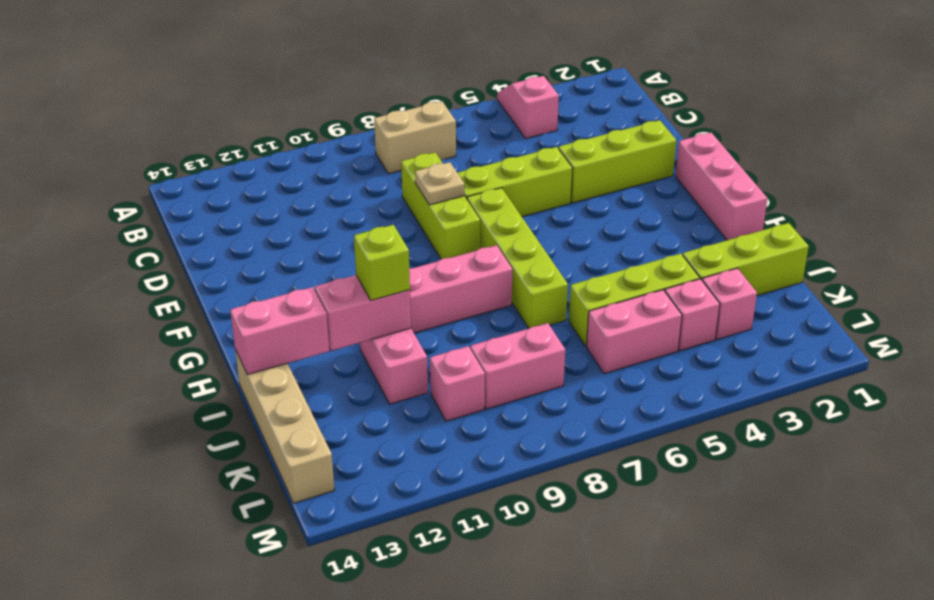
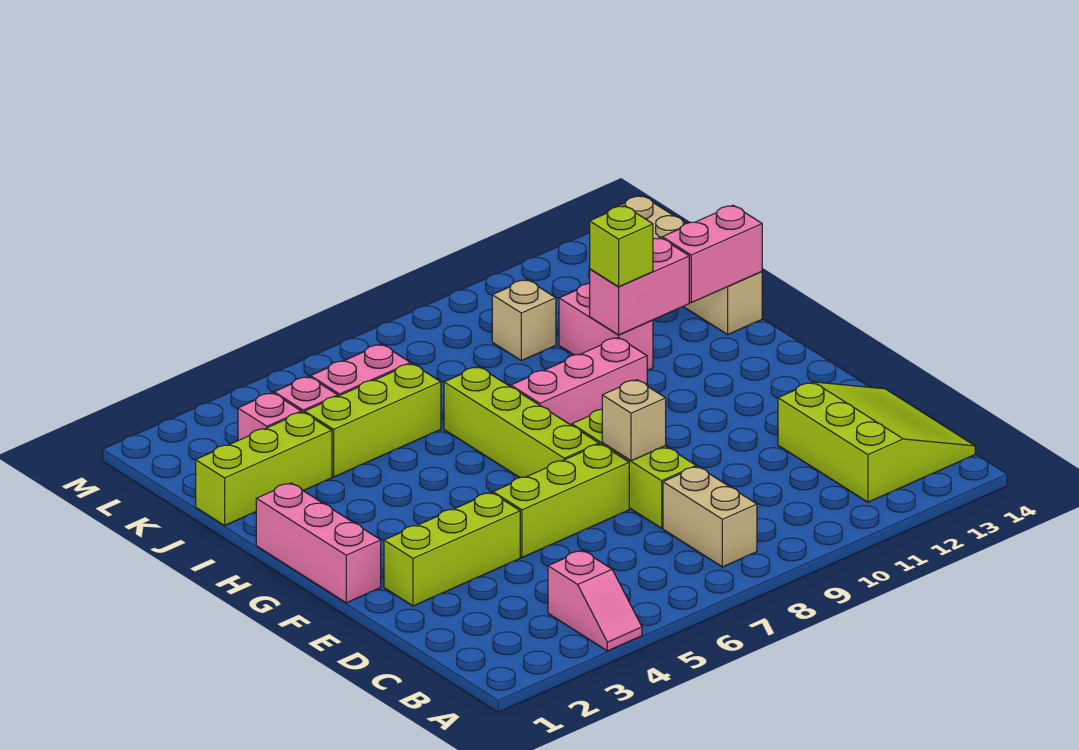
tan brick B7:B8 level 1 -> tan brick B8:C8 level 1
none -> lime slope B12:D14 level 1 top 12
tan plate E8 level 2 -> tan brick E8 level 2
pink brick K8:K9 level 1 -> none
pink brick K10 level 1 -> tan brick K10 level 1

